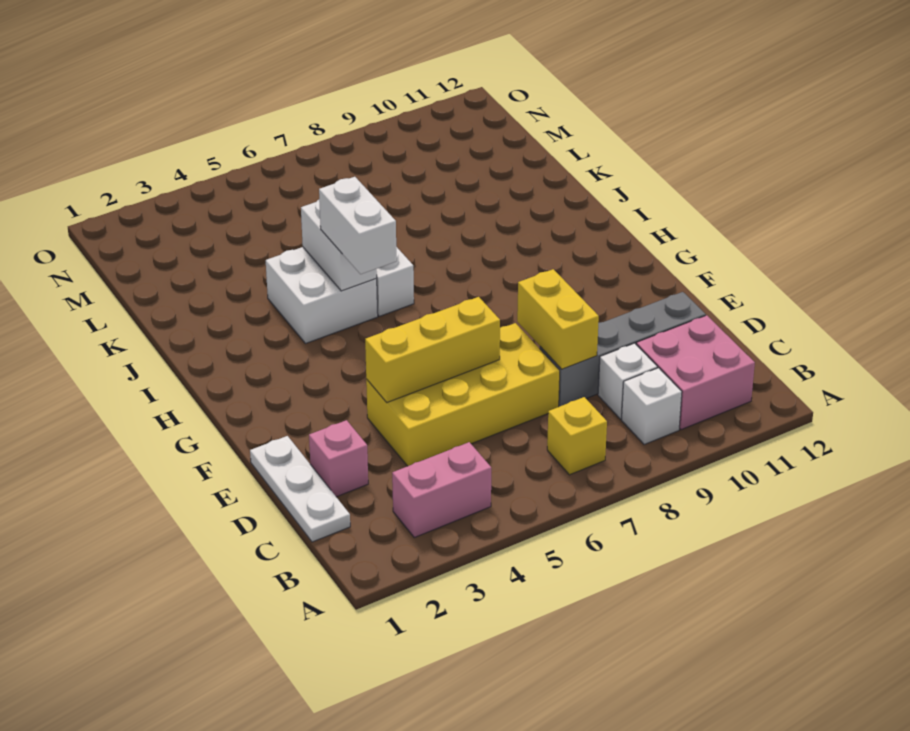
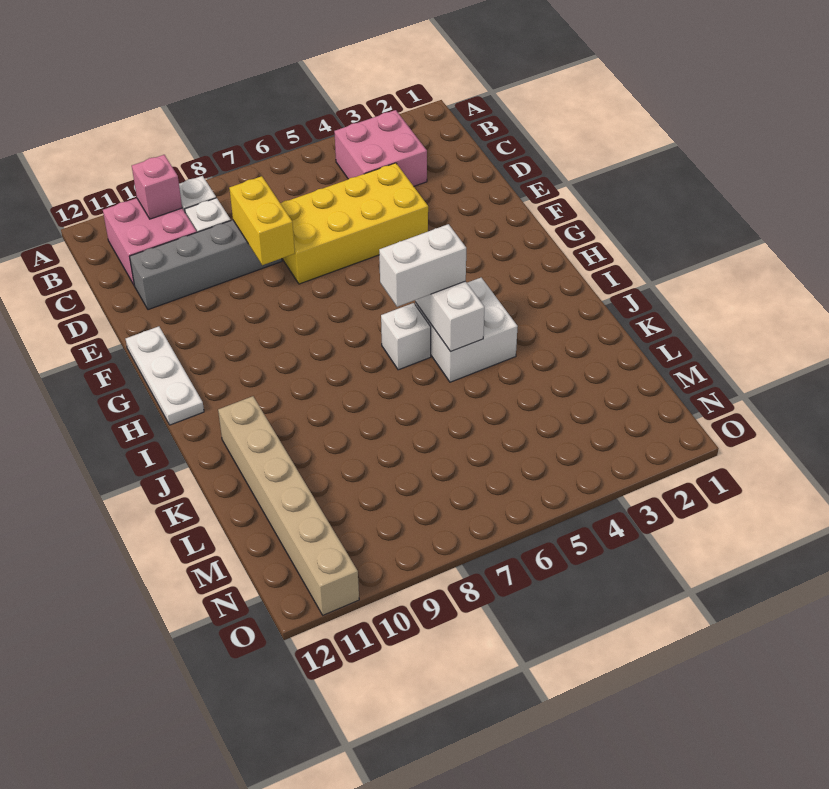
pink brick B3:B4 level 1 -> pink brick B3:C4 level 1
yellow brick B7 level 1 -> none
white plate C1:E1 level 1 -> white plate F12:H12 level 1
pink brick D2 level 1 -> pink brick B10 level 2
yellow brick E4:E6 level 2 -> none
white brick H5:I5 level 3 -> white brick I5:I6 level 3
none -> tan brick J11:O11 level 1

